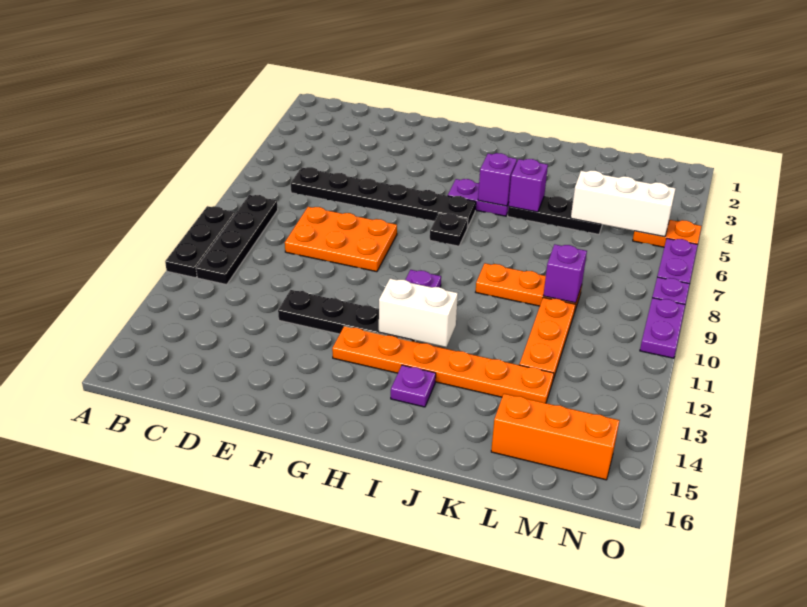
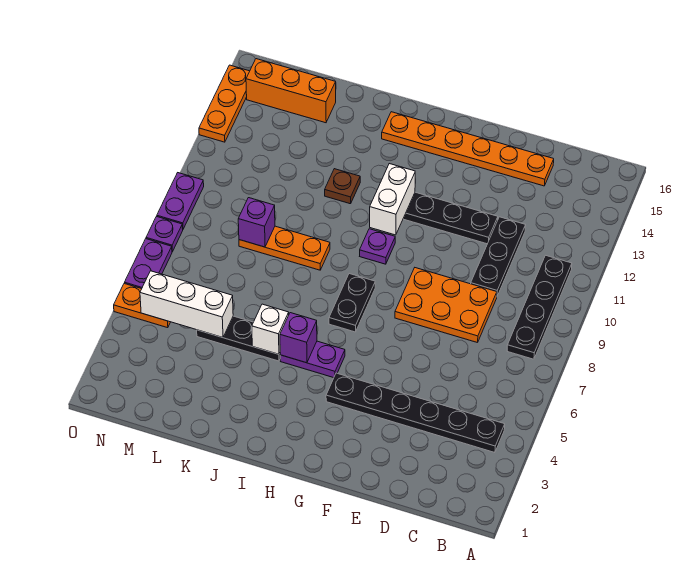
black plate A9:A11 level 1 -> black plate D10:D12 level 1
black plate C6:H6 level 1 -> black plate B4:G4 level 1
orange plate G13:L13 level 1 -> orange plate D15:I15 level 1
black plate H7 level 1 -> black plate H7:H8 level 1
white brick H12:I12 level 2 -> white brick H11:H12 level 2
purple plate I14 level 1 -> none
purple brick J5 level 2 -> white brick J5 level 2
none -> brown plate J12 level 1
orange plate L10:L12 level 1 -> orange plate O13:O15 level 1

